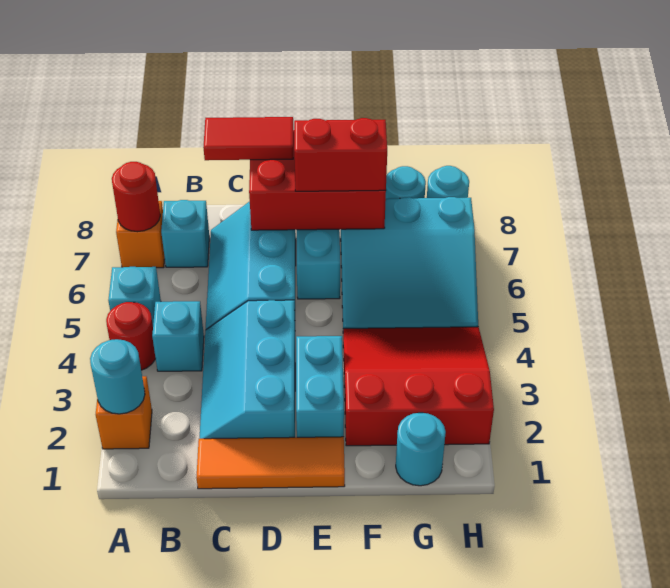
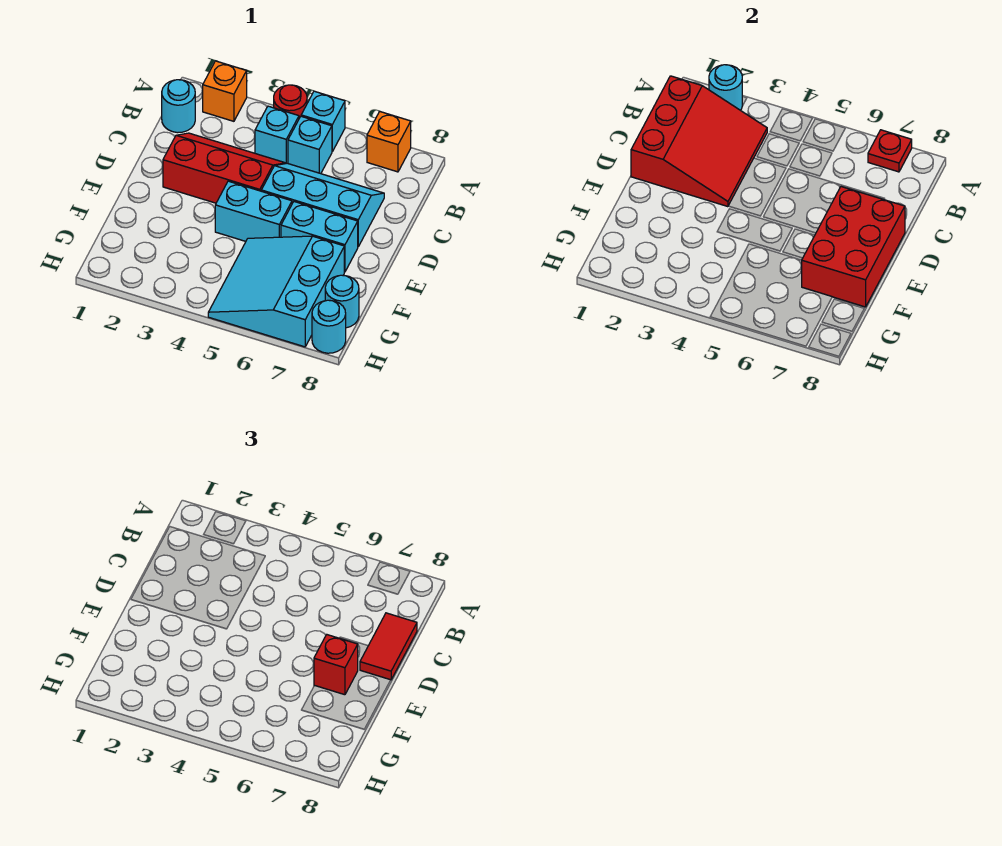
red round brick A7 level 2 -> red plate A7 level 2
cyan brick B7 level 1 -> cyan brick B5 level 1
orange tile C1:E1 level 1 -> none
cyan slope C2:D4 level 1 top D -> red slope C2:D4 level 1 top D
cyan brick E2:E3 level 1 -> cyan brick E4:E5 level 1
red brick E7:F7 level 3 -> red brick E7 level 3
red slope F2:H4 level 1 top 2 -> red slope B1:D3 level 2 top 1
cyan round brick G1 level 1 -> cyan round brick B1 level 1

